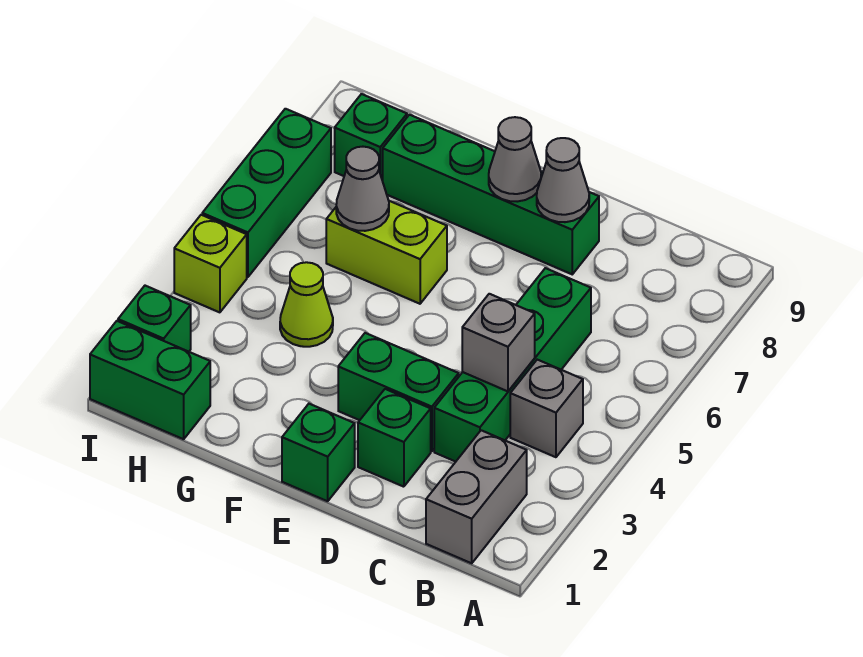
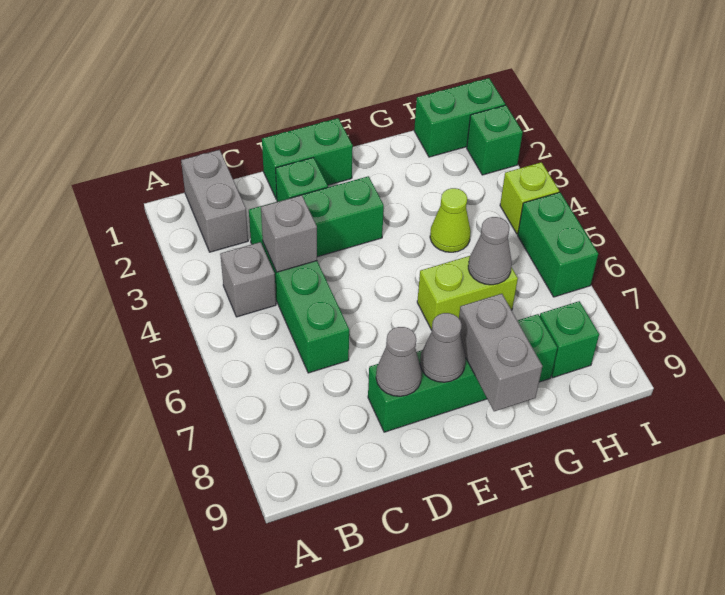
green brick E1 level 1 -> green brick D1:E1 level 1
none -> grey brick F8:F9 level 2
green brick I5:I7 level 1 -> green brick I5:I6 level 1

